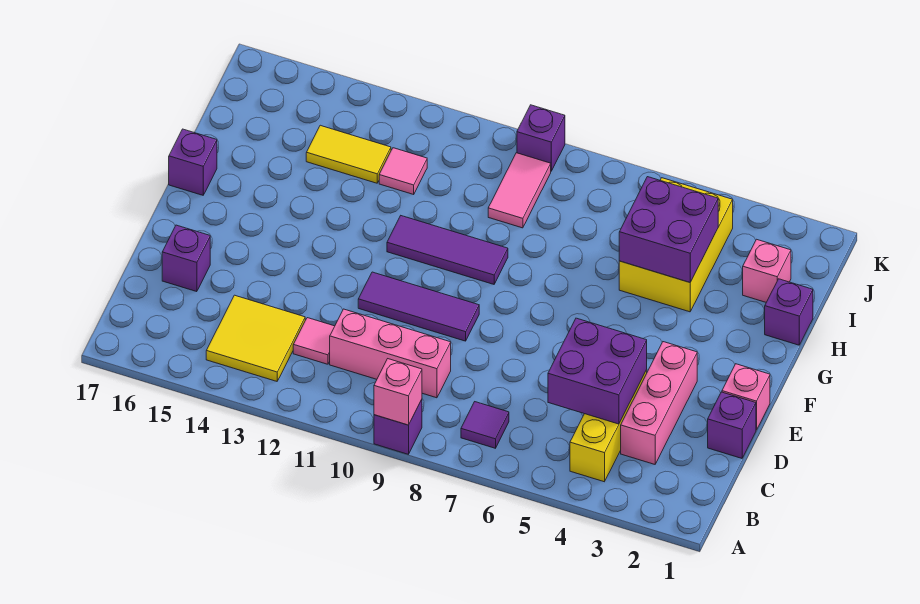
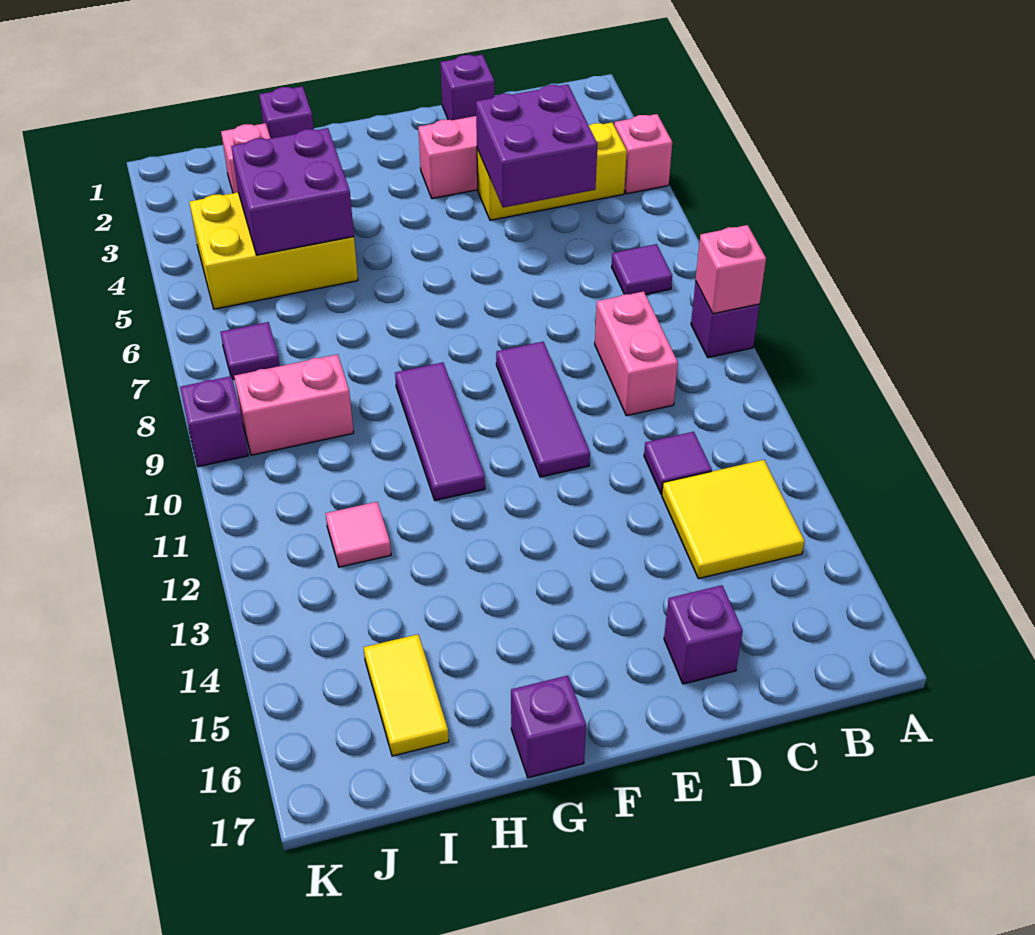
pink brick C9:C11 level 1 -> pink brick C9:C10 level 1
pink tile C12 level 1 -> purple tile C12 level 1
pink brick E1 level 1 -> pink brick A4 level 1
pink tile I9:J9 level 1 -> pink brick I9:J9 level 1
yellow tile I13:I14 level 1 -> yellow tile I15:I16 level 1
none -> purple tile J7 level 1

